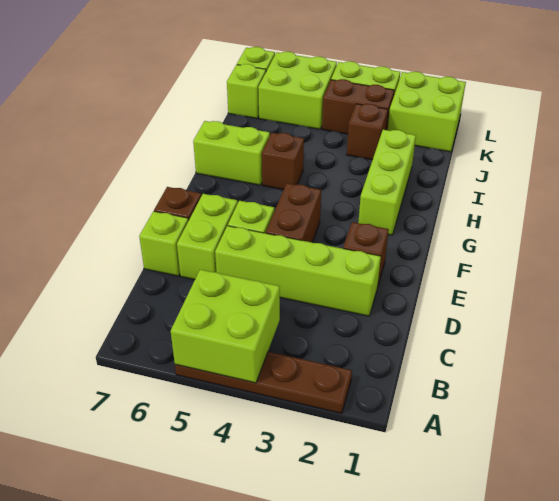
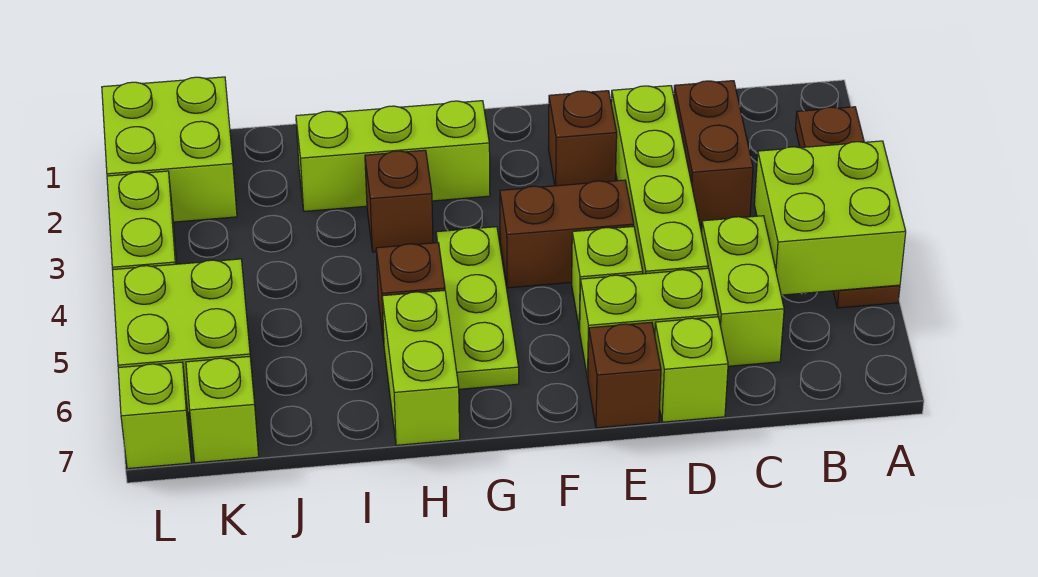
none -> lime brick C5:C6 level 1
none -> lime plate G4:G6 level 1
brown brick J3 level 1 -> brown brick H3 level 1
brown brick K3:K4 level 1 -> brown brick C2:C3 level 1

